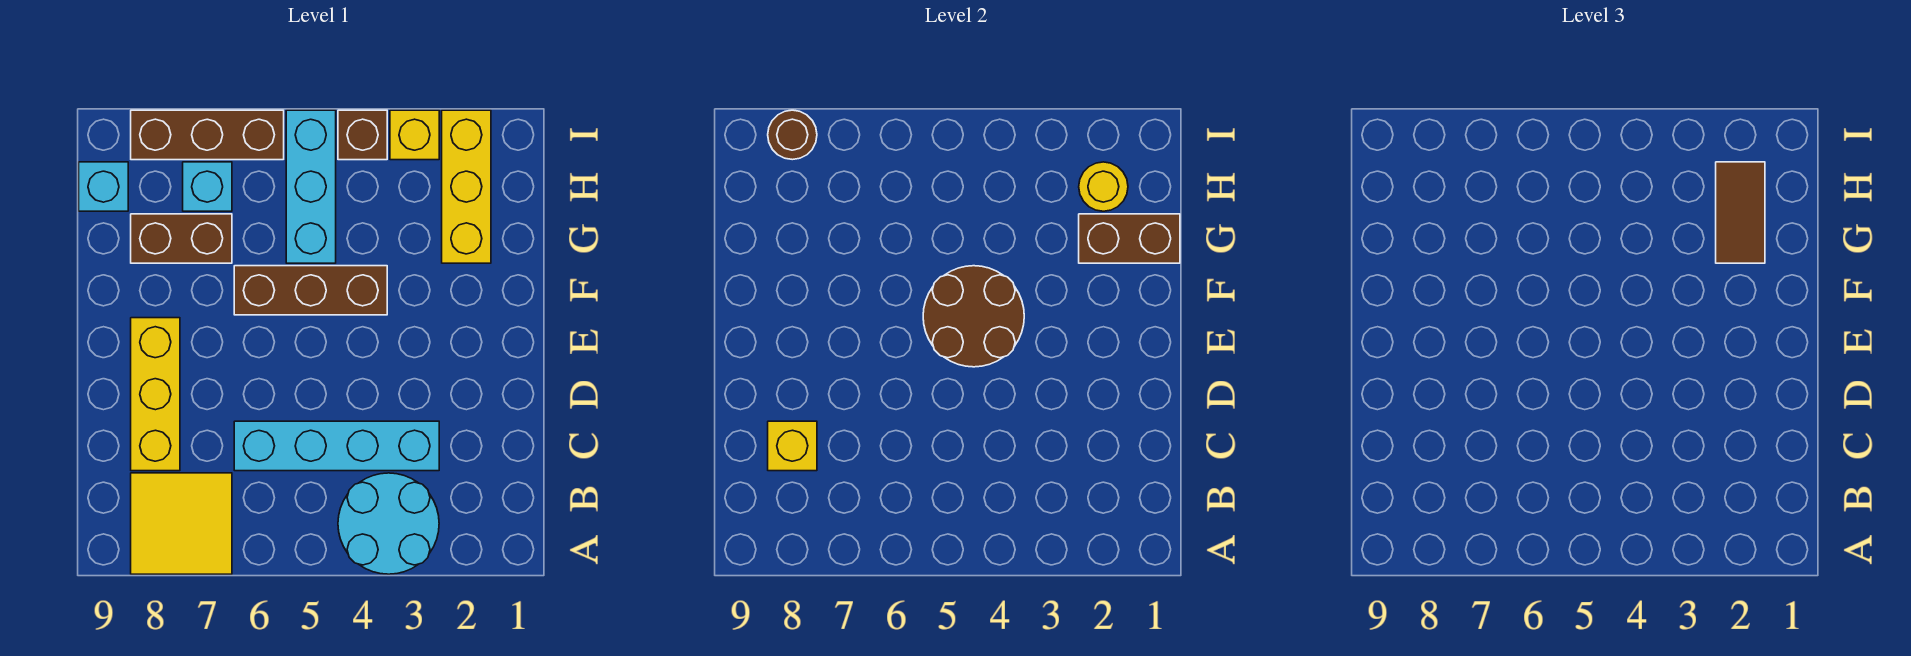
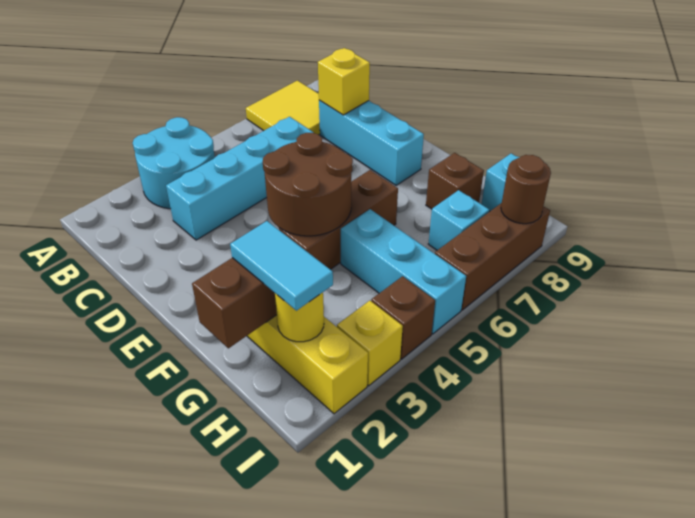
yellow brick C8:E8 level 1 -> cyan brick C8:E8 level 1
brown tile G2:H2 level 3 -> cyan tile G2:H2 level 3
brown brick G7:G8 level 1 -> brown brick G8 level 1

